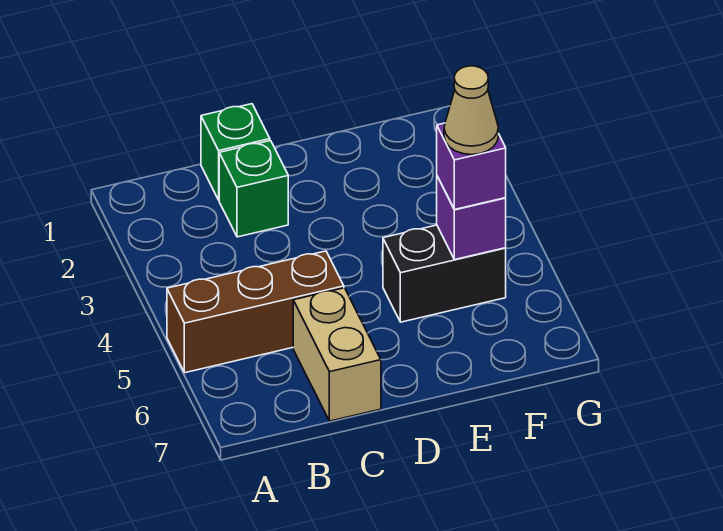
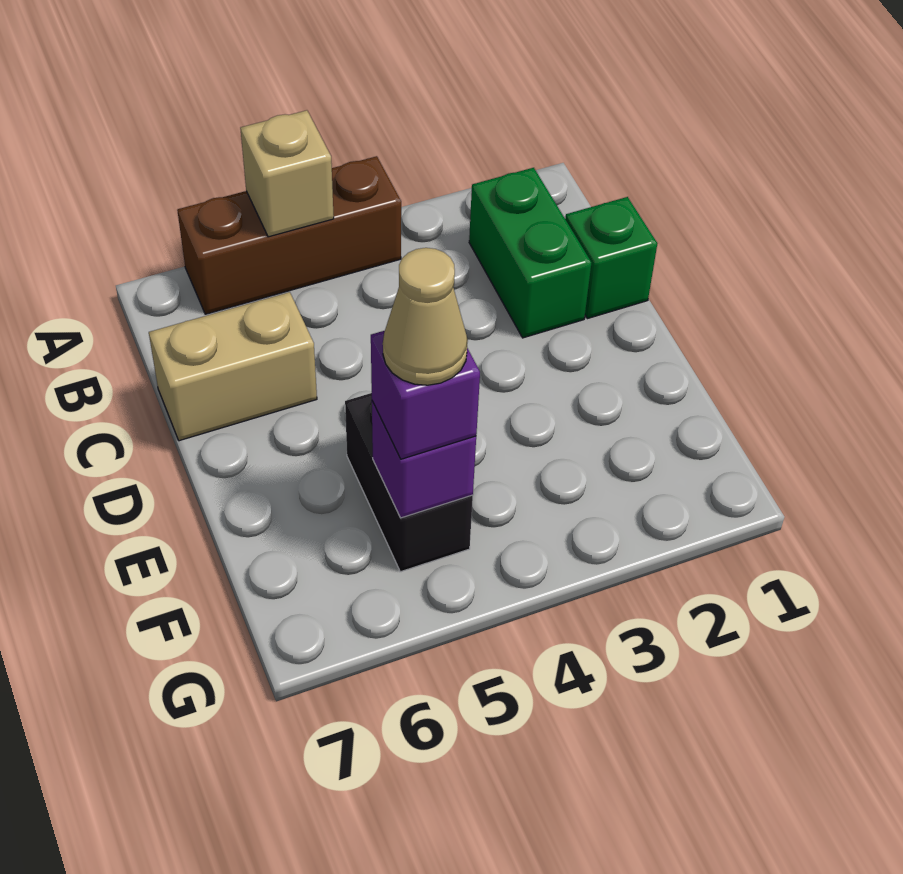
brown brick A5:C5 level 1 -> brown brick A4:A6 level 1
none -> tan brick A5 level 2
green brick C2 level 1 -> green brick B2:C2 level 1

